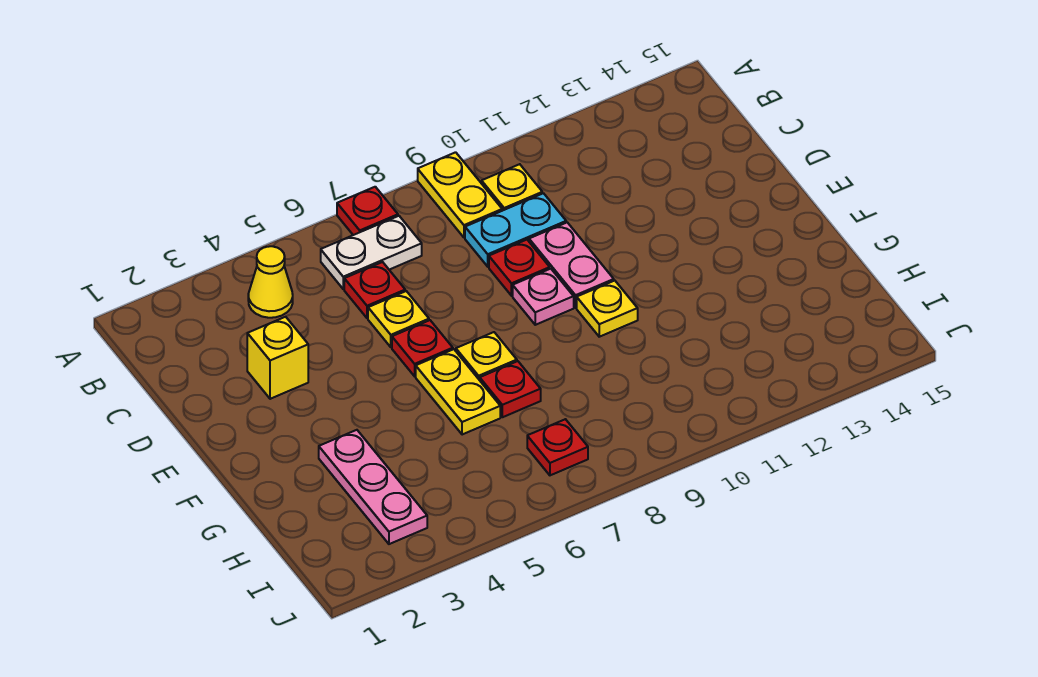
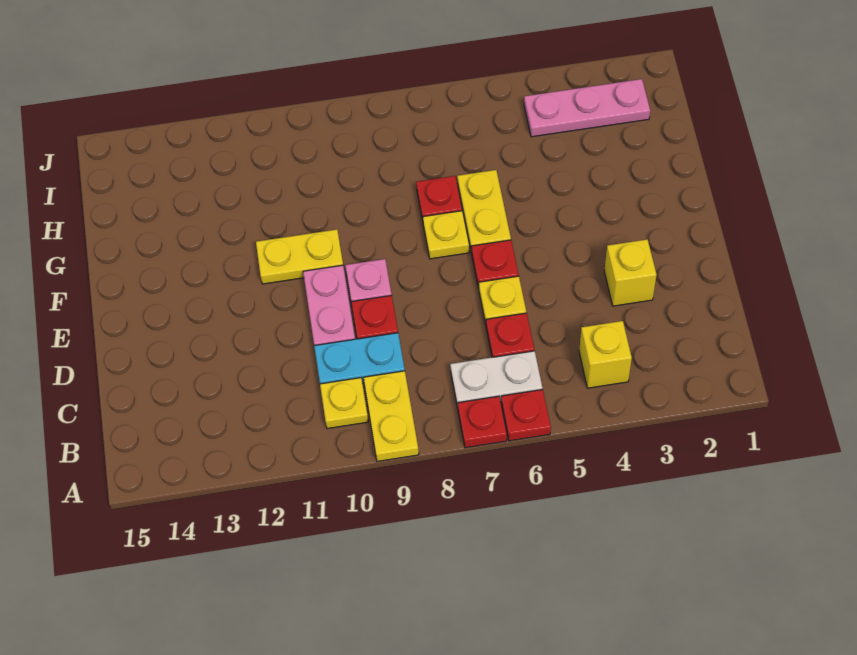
yellow cone B4 level 1 -> yellow brick B4 level 1
yellow plate F10 level 1 -> yellow plate F10:F11 level 1
pink plate G3:I3 level 1 -> pink plate I2:I4 level 1
red plate I7 level 1 -> red plate A6 level 1

